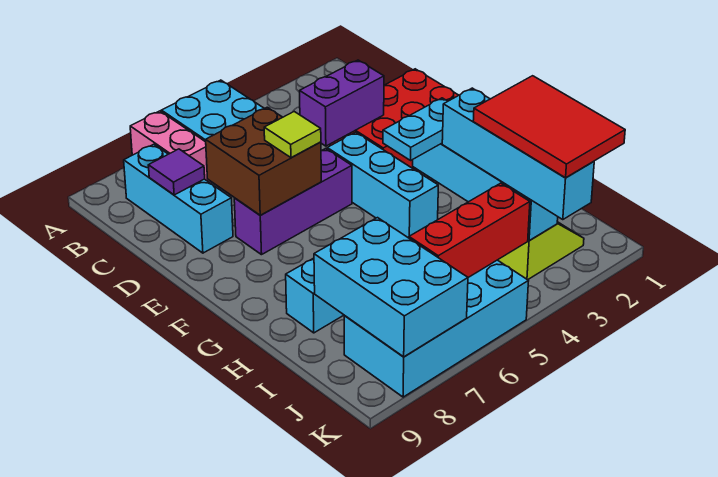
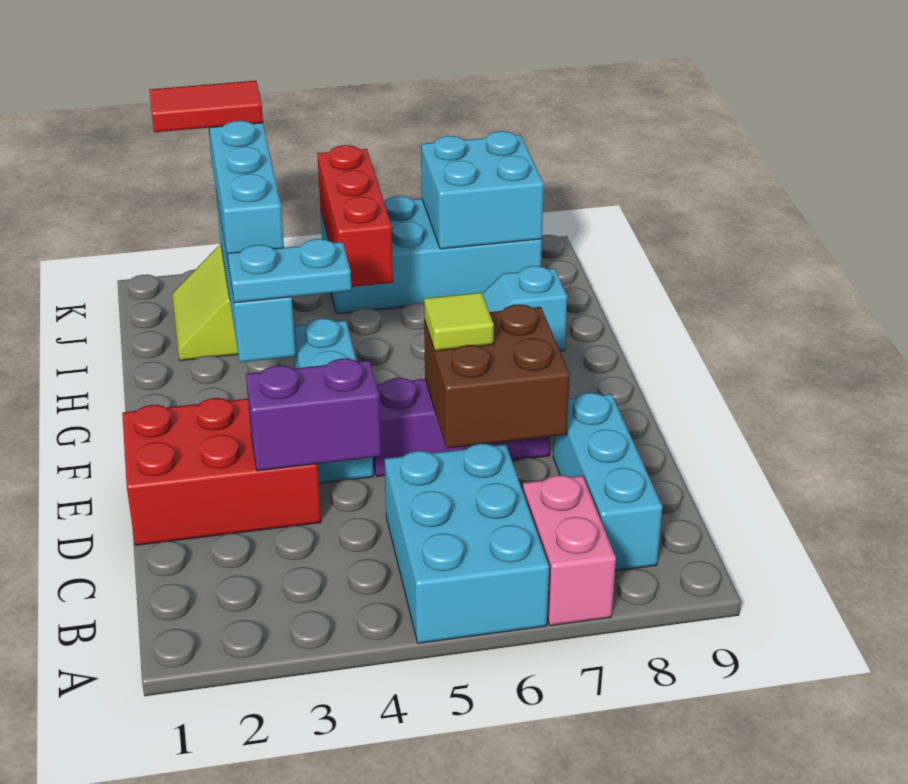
purple tile C8 level 2 -> none
red tile I2:K3 level 4 -> red tile K2:K3 level 4
cyan brick I7:K8 level 2 -> cyan brick J7:K8 level 2
red brick J4:J6 level 2 -> red brick I5:K5 level 2

